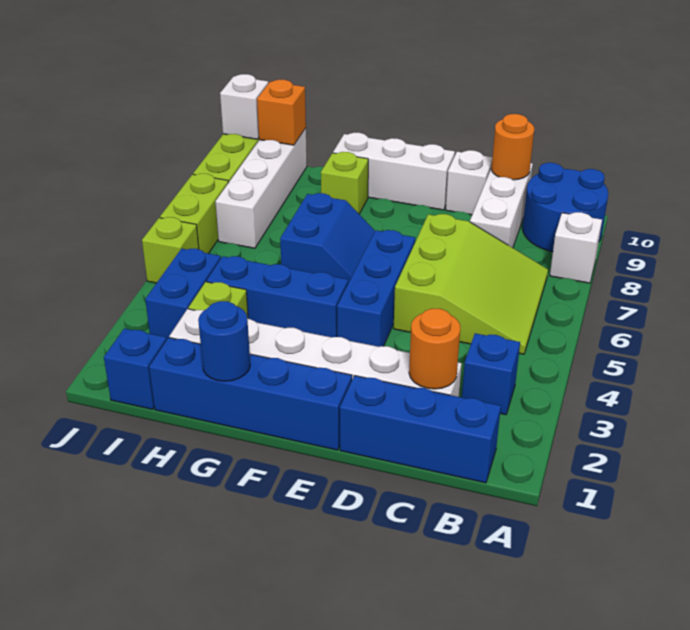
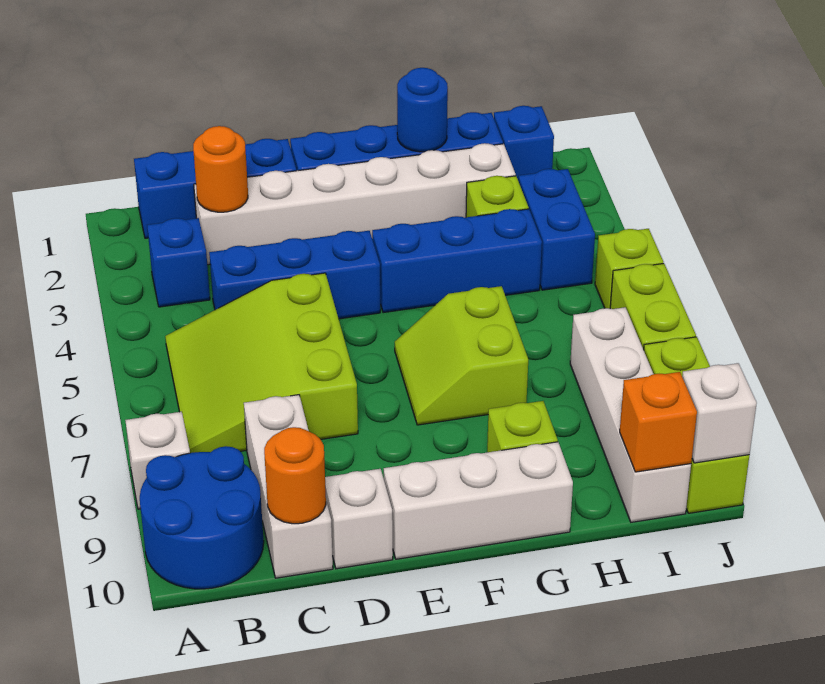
blue brick E4:E6 level 1 -> blue brick C4:E4 level 1
blue slope F6:G7 level 1 top G -> lime slope F6:G7 level 1 top G

